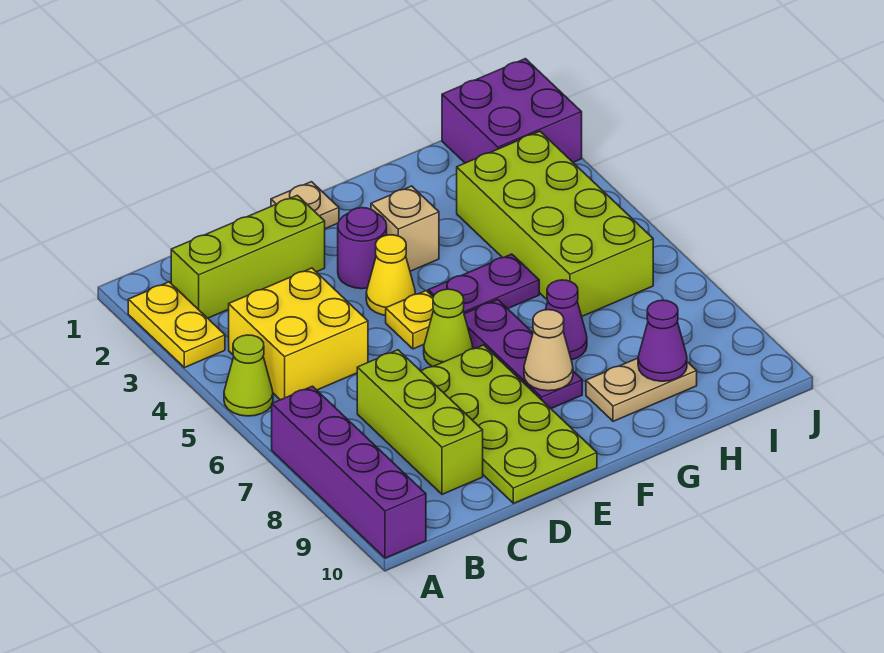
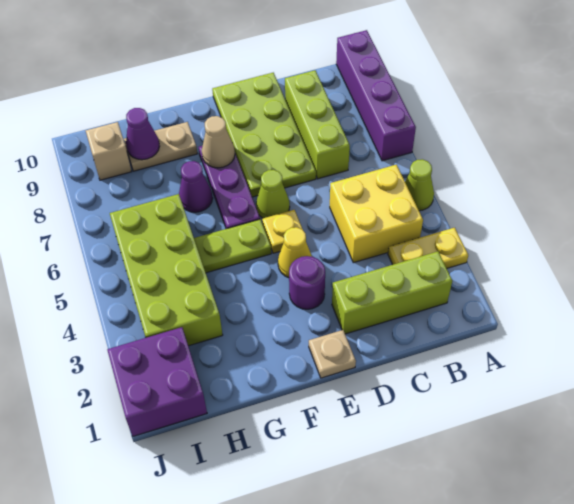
yellow plate A2:A3 level 1 -> yellow plate A3:B3 level 1
tan brick F3 level 1 -> tan brick I9 level 1
purple plate F5:G5 level 1 -> lime plate F5:G5 level 1

